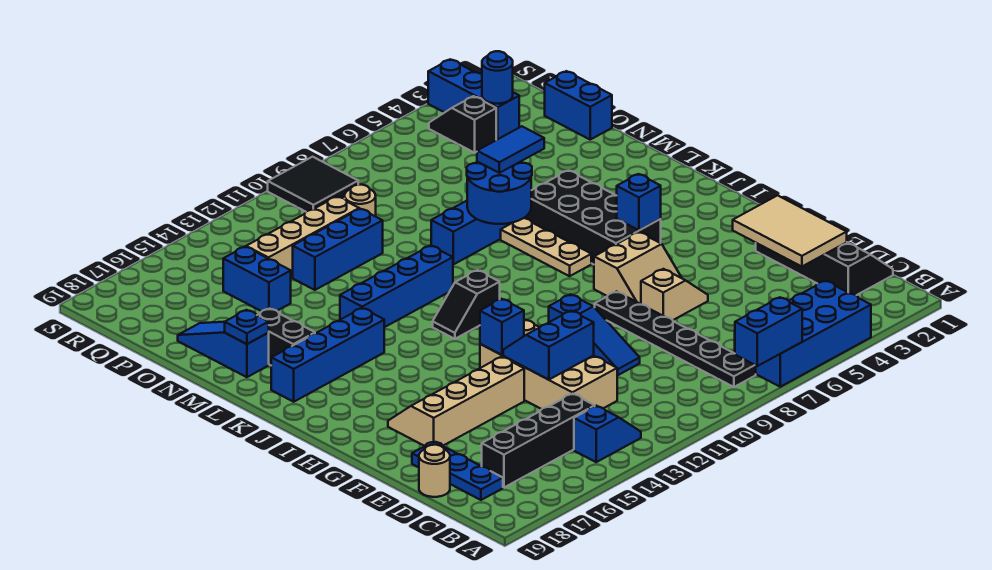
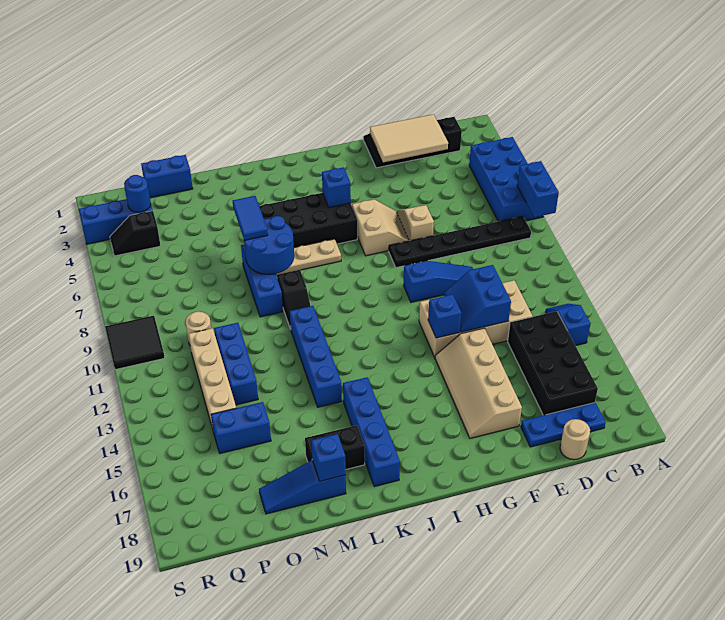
black brick C14:C17 level 1 -> black brick C14:D17 level 1
black slope J11:J12 level 1 top 11 -> black slope L9:L10 level 1 top 9
blue plate M18 level 2 -> blue brick M18 level 2

